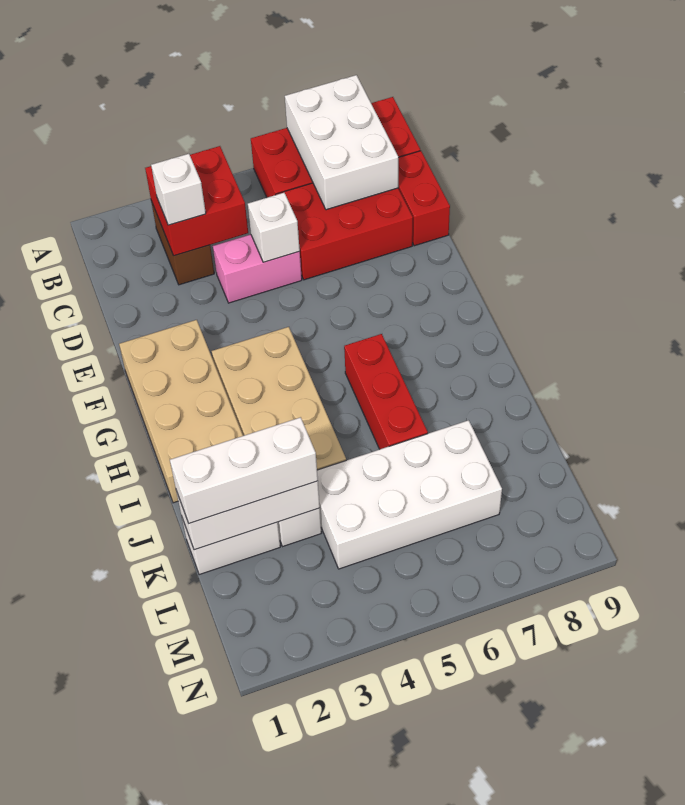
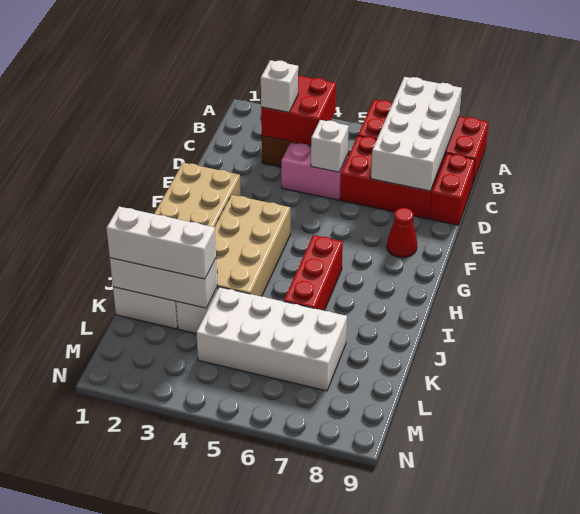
white brick A7:C8 level 2 -> white brick A7:D8 level 2
none -> red cone F8 level 1

